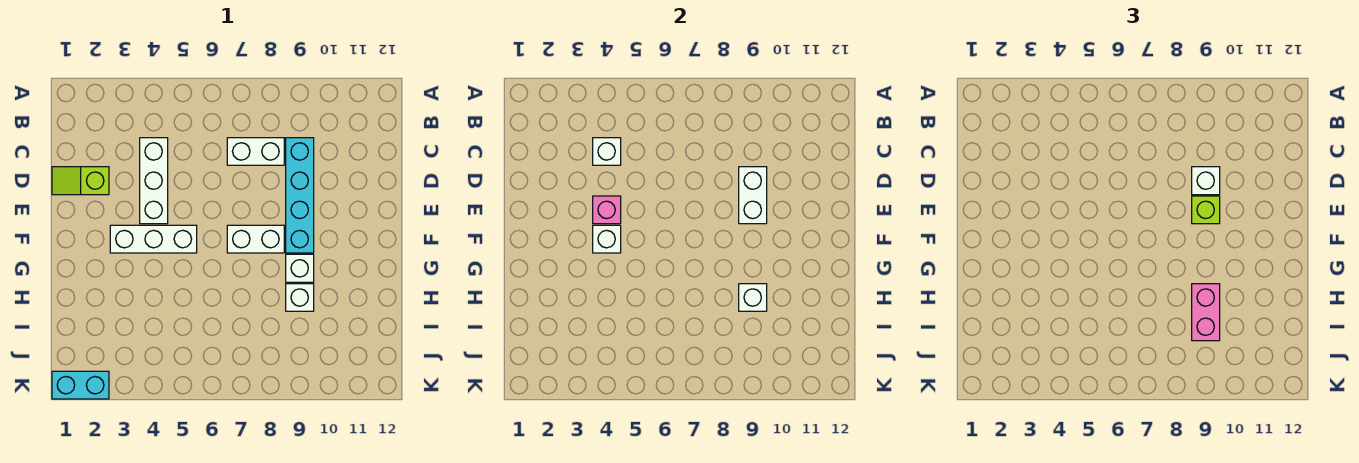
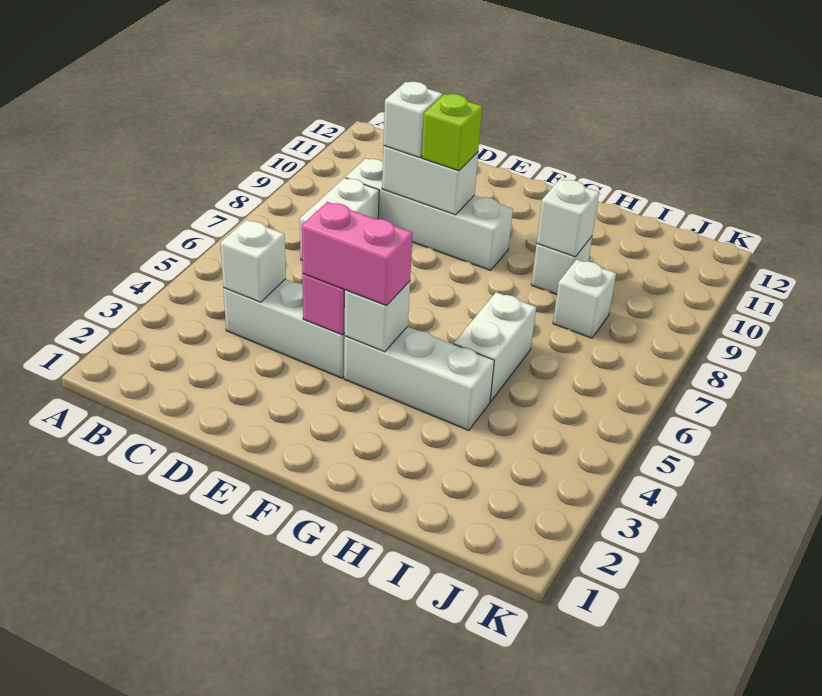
cyan brick C9:F9 level 1 -> white brick C9:F9 level 1
lime slope D1:D2 level 1 top 2 -> none
white brick F3:F5 level 1 -> white brick F4:H4 level 1
white brick F7:F8 level 1 -> white brick H5:H6 level 1
white brick G9 level 1 -> white brick I8 level 1
pink brick H9:I9 level 3 -> pink brick E4:F4 level 3
cyan brick K1:K2 level 1 -> none

